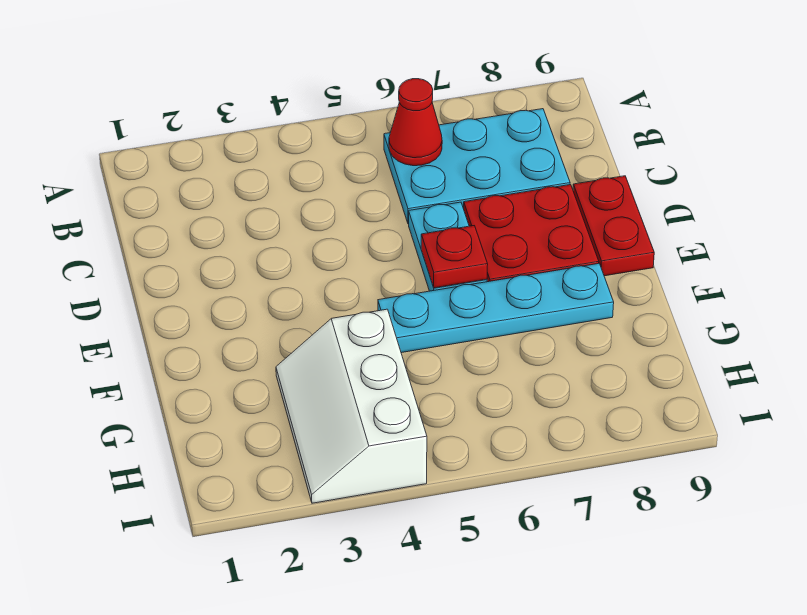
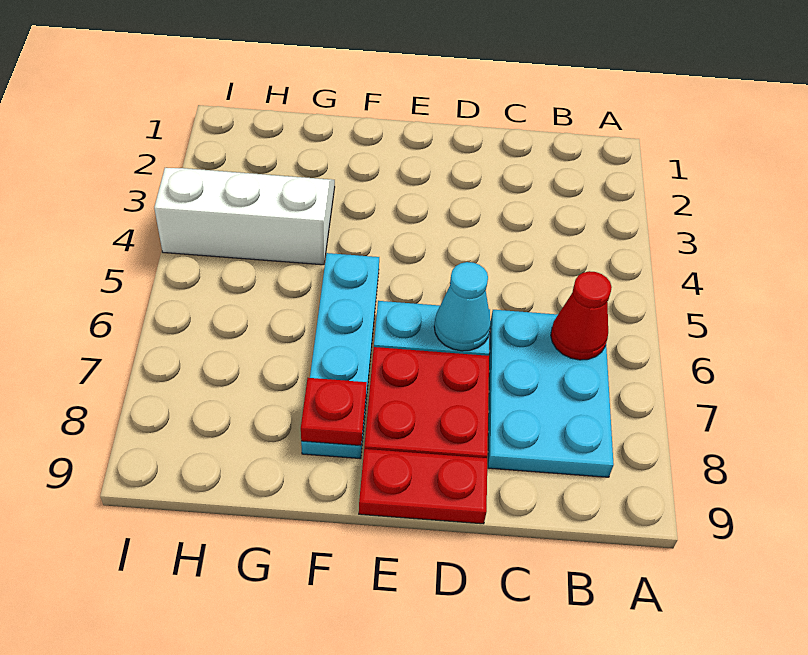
none -> cyan cone D6 level 2
red plate E6 level 2 -> red plate F8 level 2

